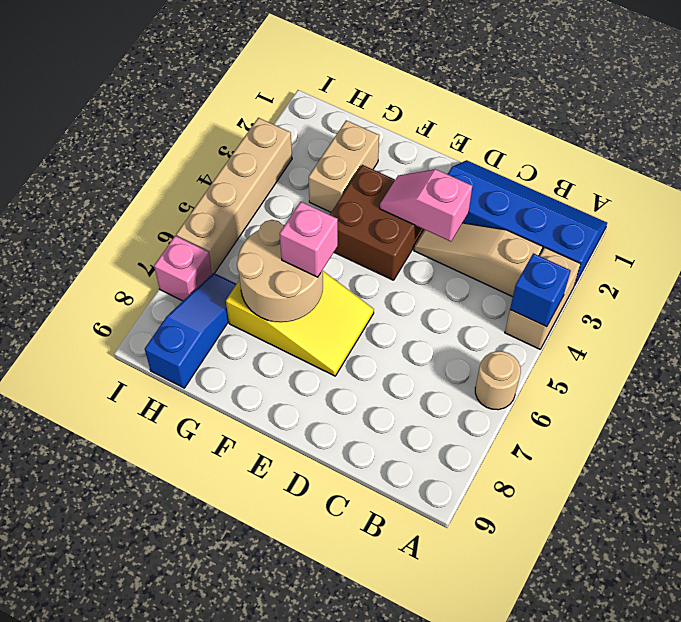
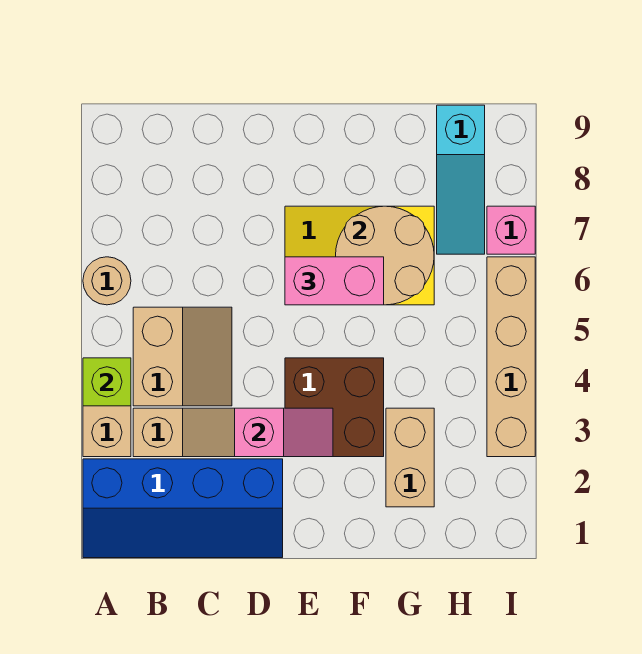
blue brick A4 level 2 -> lime brick A4 level 2
none -> tan slope B4:C5 level 1 top B
pink brick F6 level 3 -> pink brick E6:F6 level 3
blue slope H7:H9 level 1 top 9 -> cyan slope H7:H9 level 1 top 9

